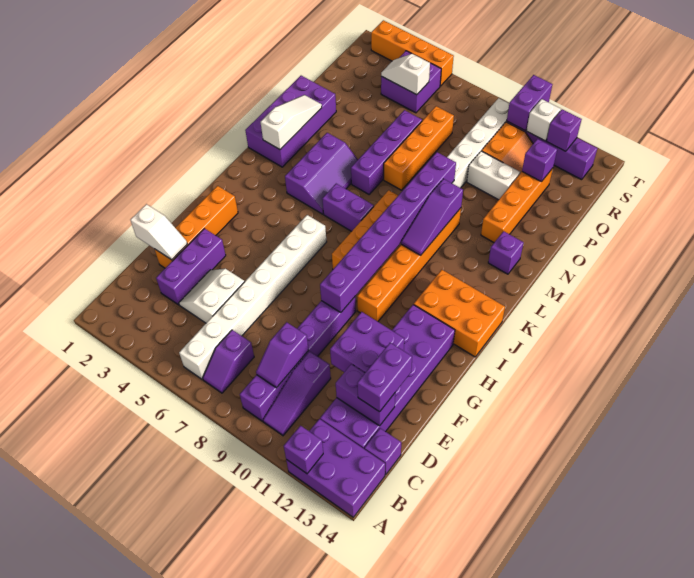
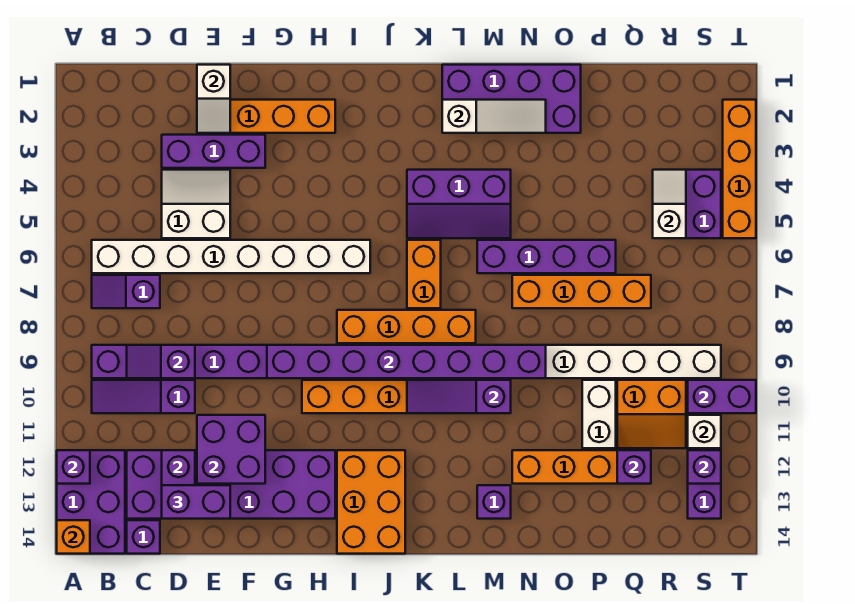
none -> orange brick A14 level 2
purple brick K6:K7 level 1 -> orange brick K6:K7 level 1

